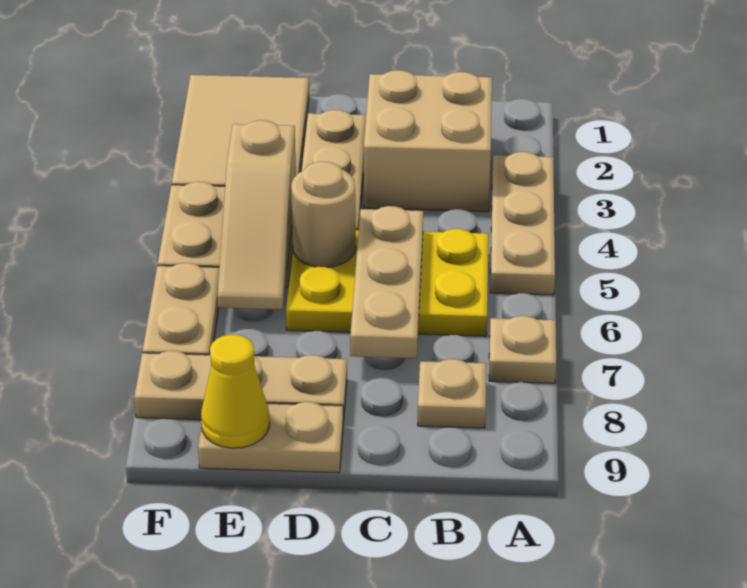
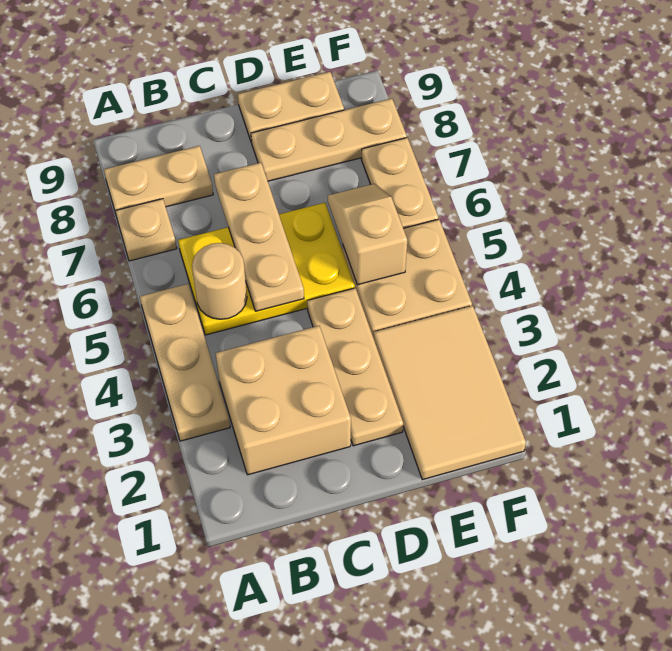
tan plate B8 level 1 -> tan plate A8:B8 level 1
tan round brick D5 level 2 -> tan round brick B5 level 2
tan slope E4:E6 level 2 top 4 -> tan slope E5:E6 level 2 top 5
yellow cone E9 level 2 -> none

